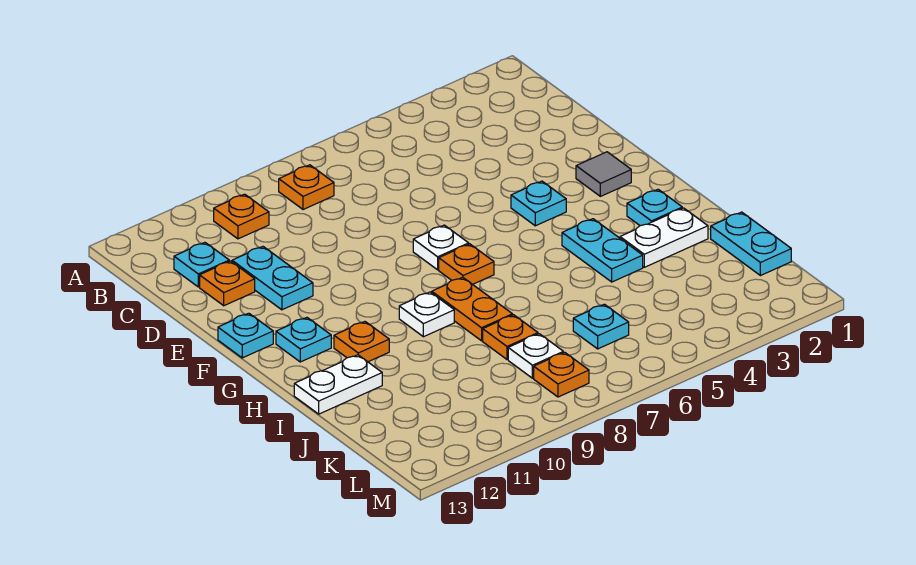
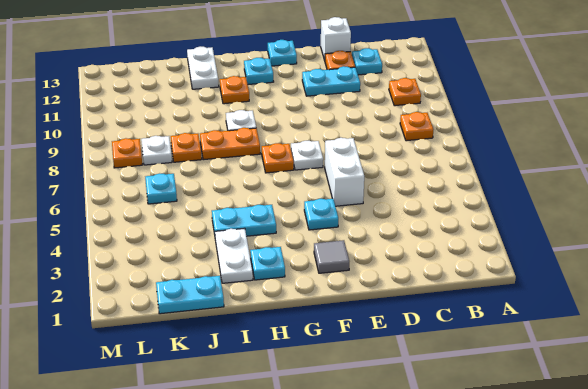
none -> white brick D13 level 1
none -> white brick E5:E6 level 1

